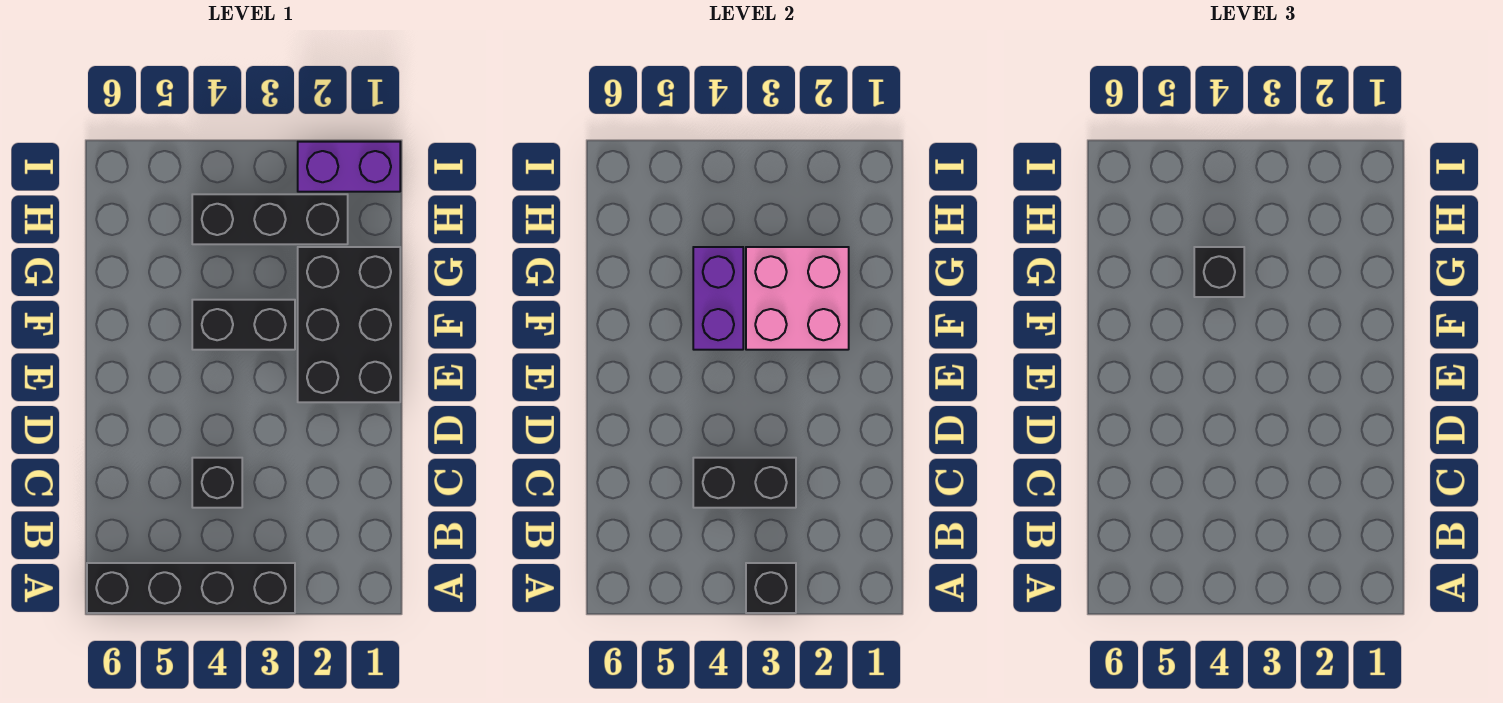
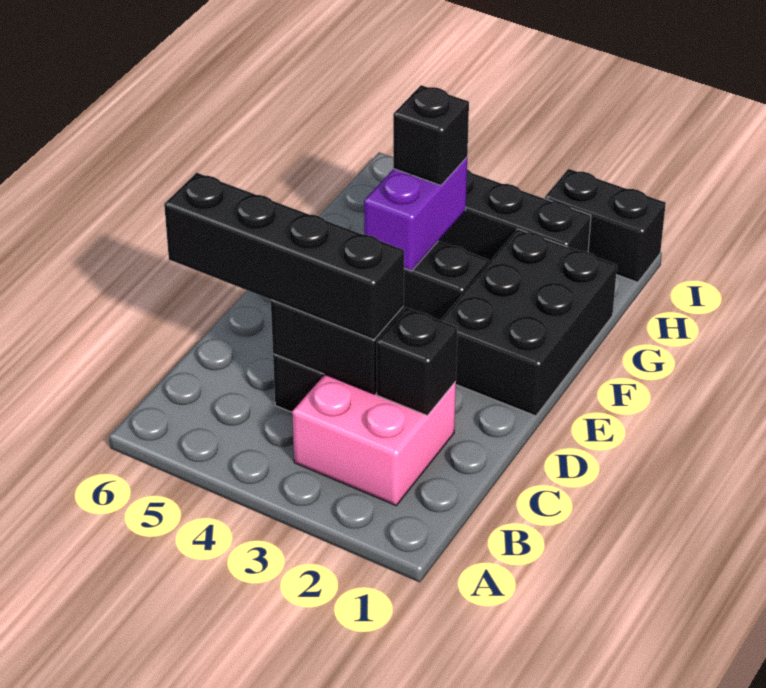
black brick A3:A6 level 1 -> black brick C3:C6 level 3
black brick A3 level 2 -> black brick C2 level 2
pink brick F2:G3 level 2 -> pink brick B2:C3 level 1
purple brick I1:I2 level 1 -> black brick I1:I2 level 1

